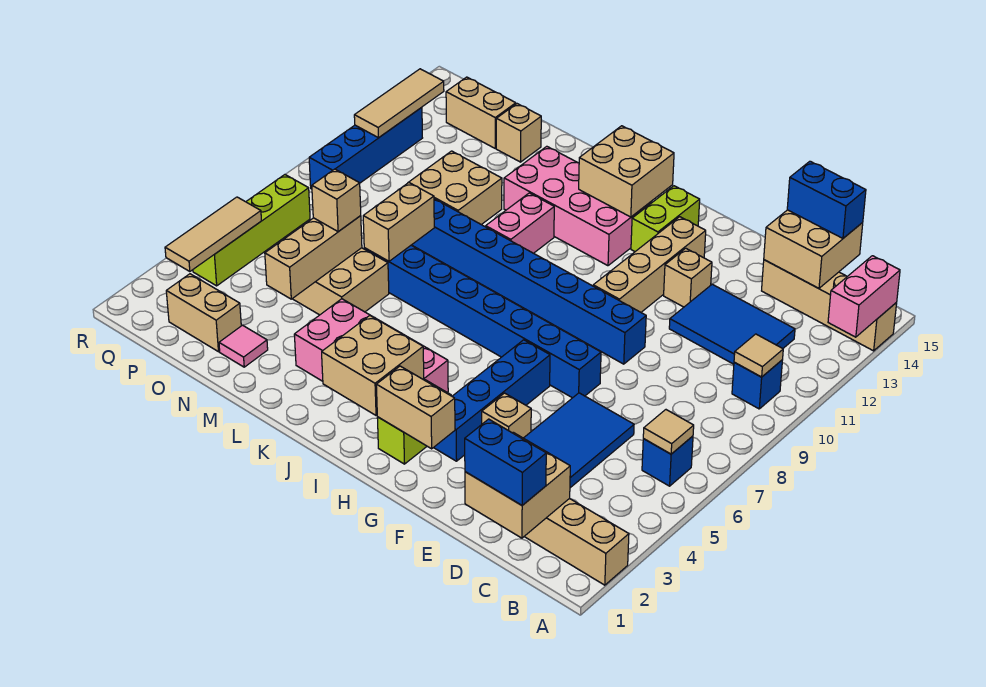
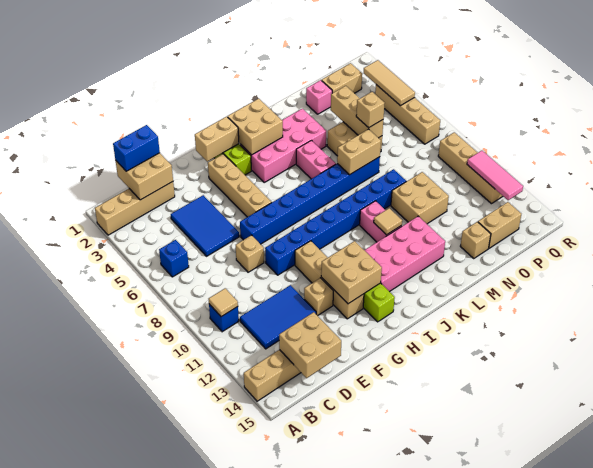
pink brick A13:A14 level 2 -> pink brick K5:K6 level 1
tan tile B6 level 2 -> tan tile K11 level 2
blue brick C15:D15 level 3 -> none
tan brick F4 level 1 -> tan brick E8 level 1
blue brick G3:G6 level 1 -> tan brick G3:G6 level 1
tan brick I13:J14 level 2 -> tan brick G12:H13 level 2
tan brick M7:M8 level 2 -> tan brick L7:M7 level 2
pink tile N2 level 1 -> pink brick N2 level 1
lime brick Q4:Q7 level 1 -> tan brick Q4:Q7 level 1
blue brick Q9:Q12 level 1 -> tan brick Q9:Q12 level 1
tan tile Q11:Q13 level 2 -> pink tile Q11:Q13 level 2

